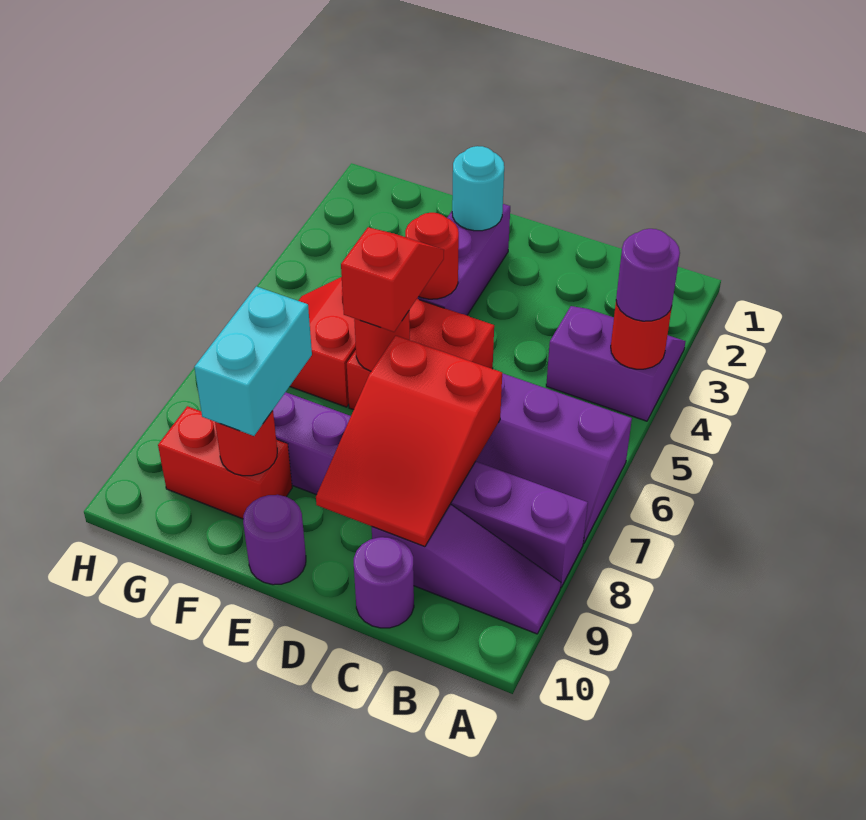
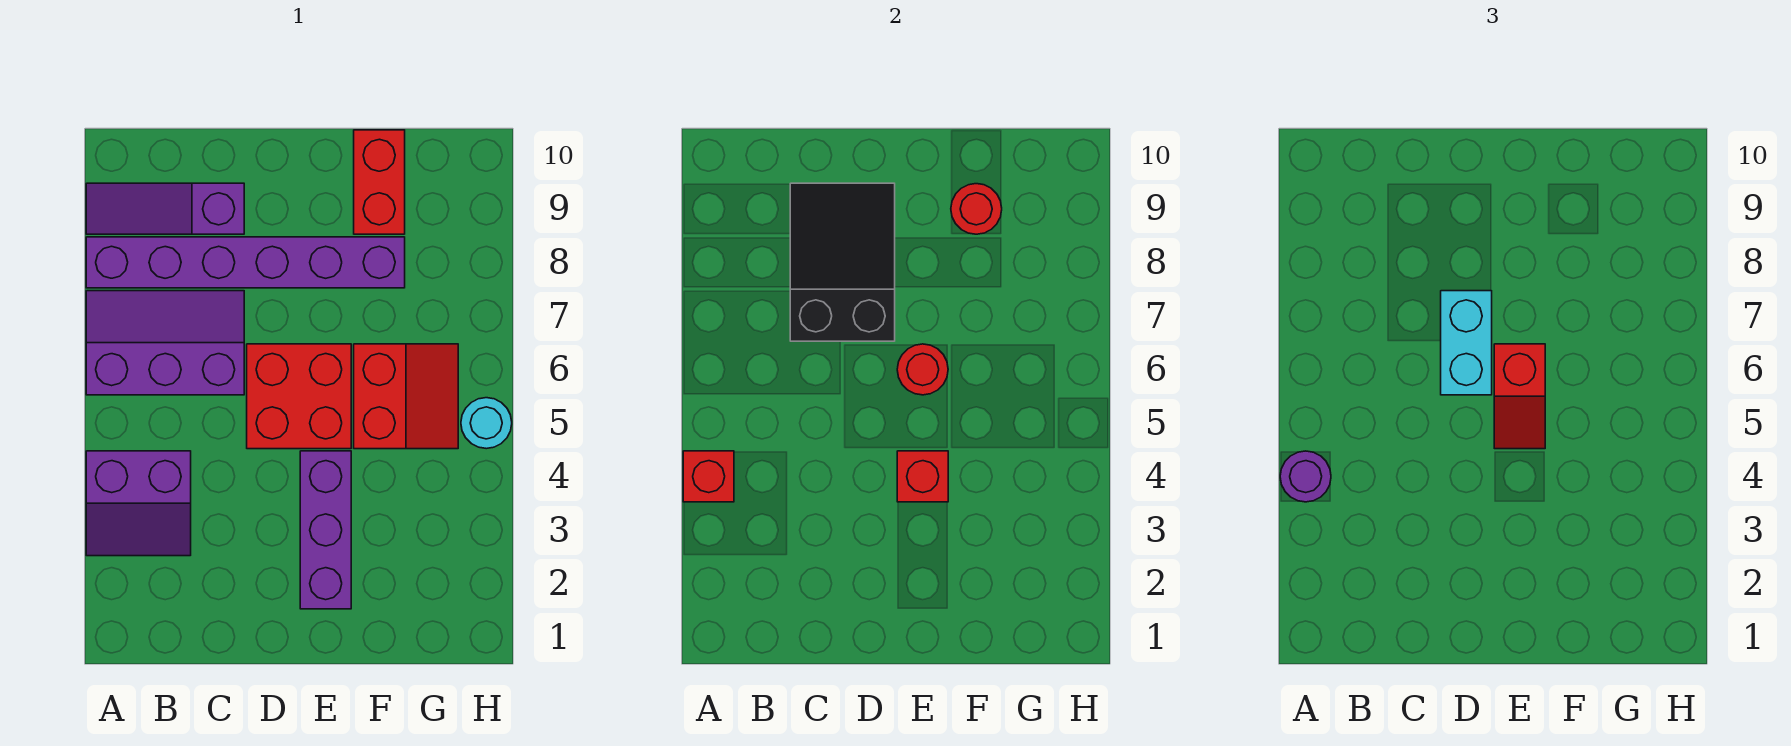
red round brick A4 level 2 -> red brick A4 level 2
red slope C7:D9 level 2 top 7 -> black slope C7:D9 level 2 top 7
purple round brick C10 level 1 -> none
cyan round brick E2 level 2 -> cyan round brick H5 level 1
red round brick E4 level 2 -> red brick E4 level 2
purple round brick E10 level 1 -> none
cyan brick F8:F9 level 3 -> cyan brick D6:D7 level 3
red brick F9:G9 level 1 -> red brick F9:F10 level 1

